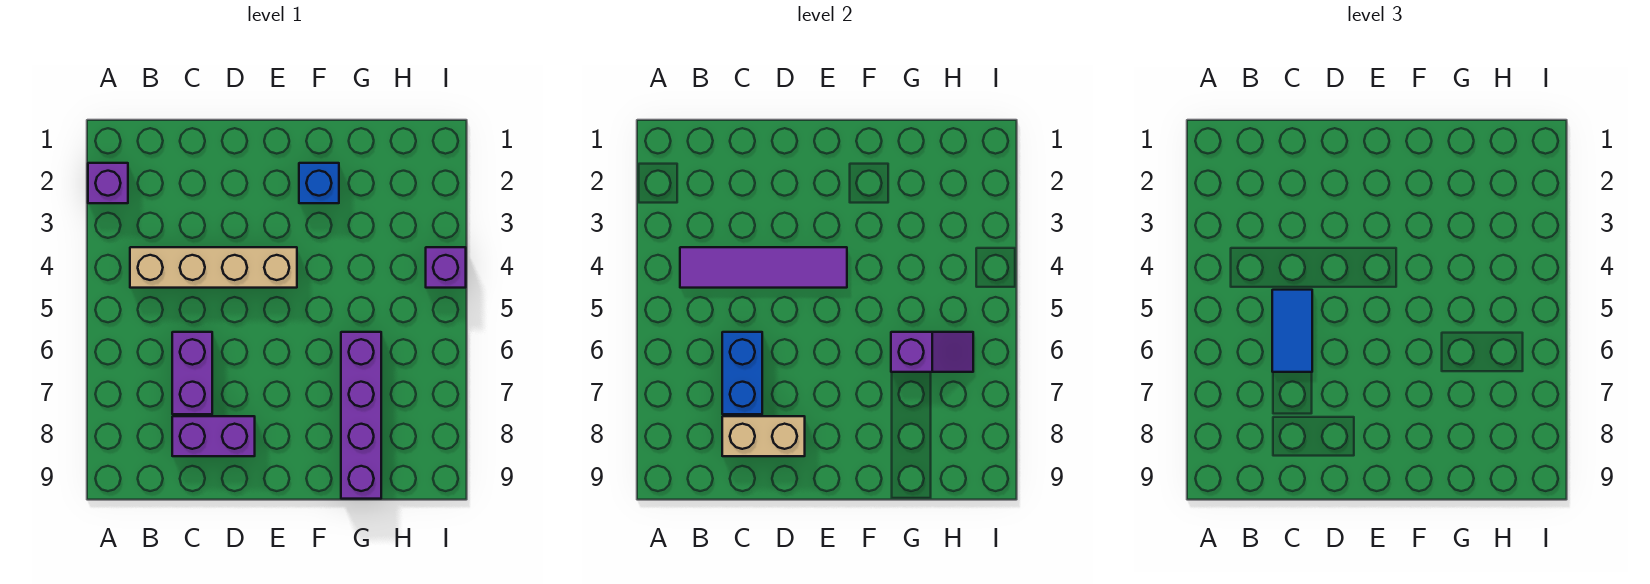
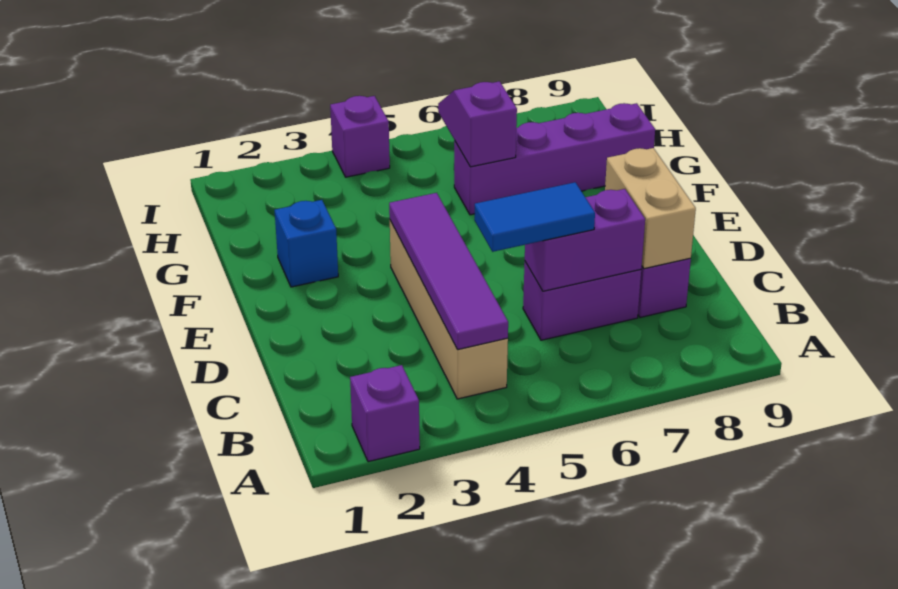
blue brick C6:C7 level 2 -> purple brick C6:C7 level 2

